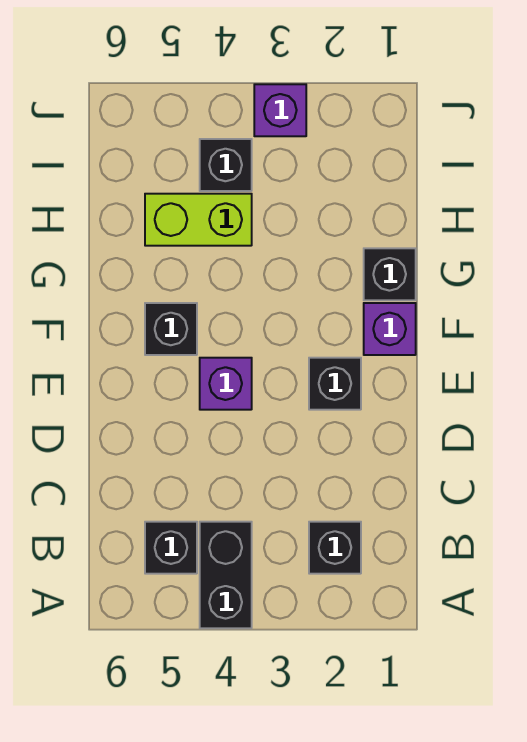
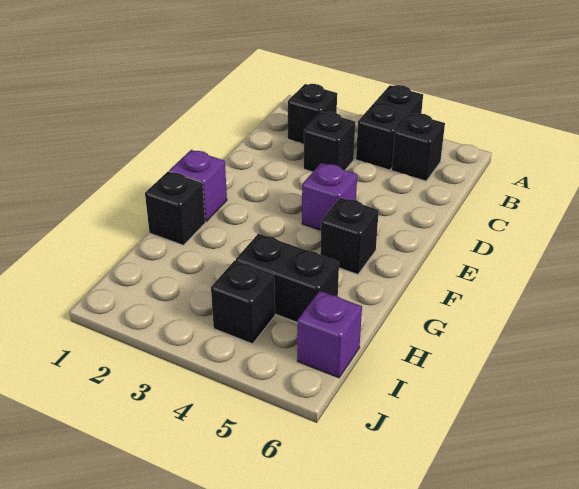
black brick E2 level 1 -> black brick C3 level 1
lime brick H4:H5 level 1 -> black brick H4:H5 level 1
purple brick J3 level 1 -> purple brick I6 level 1

